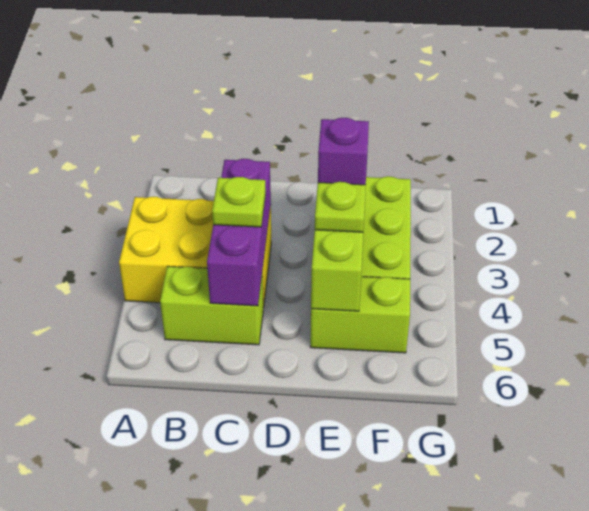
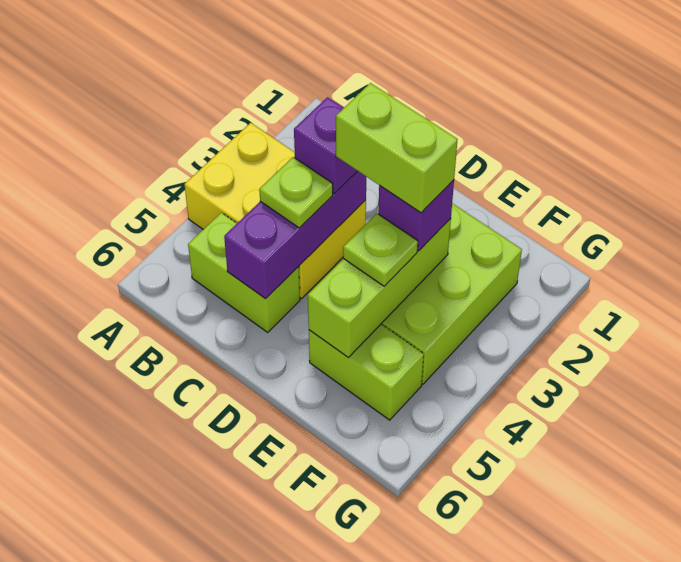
none -> purple brick C3 level 3
none -> lime brick D3:E3 level 4

